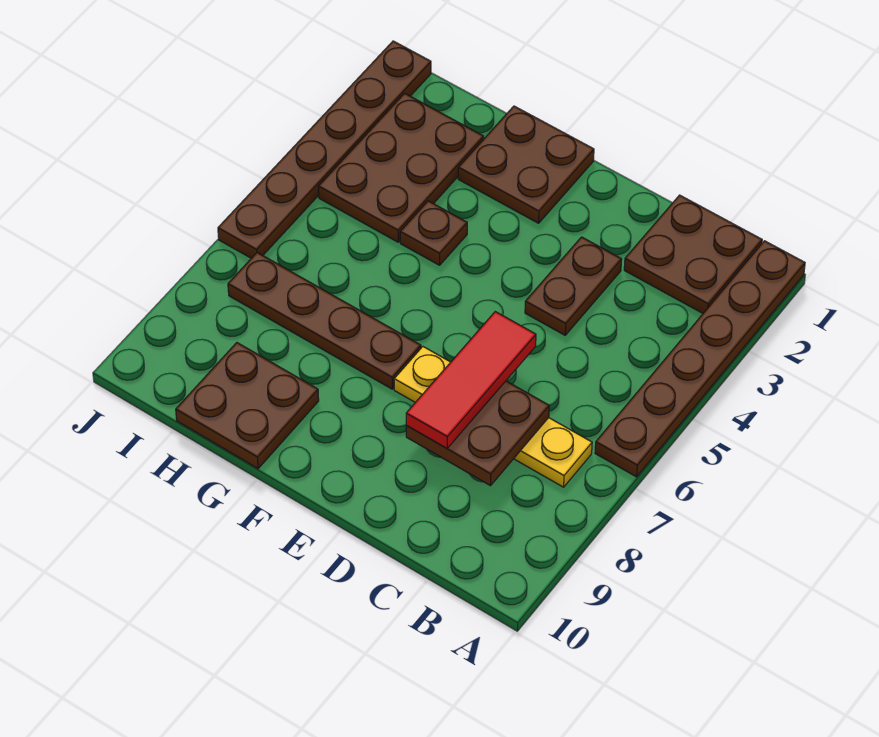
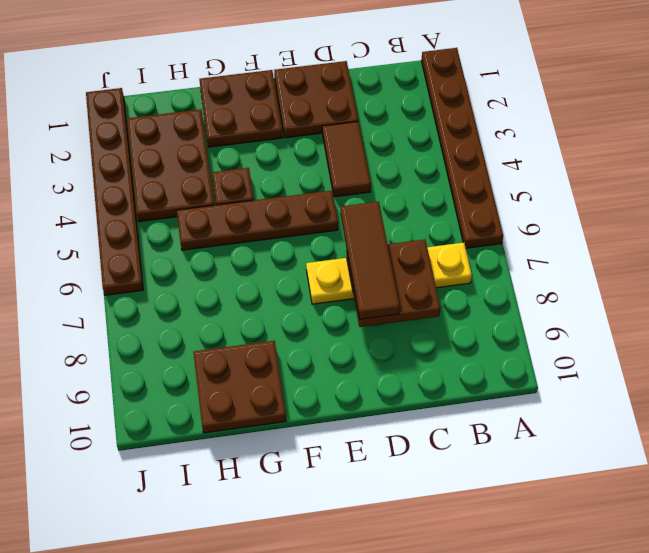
brown plate B1:C2 level 1 -> brown plate D1:E2 level 1
brown plate D3:D4 level 1 -> brown tile D3:D4 level 1
red tile D6:D8 level 3 -> brown tile D6:D8 level 3
brown plate F7:I7 level 1 -> brown plate E5:H5 level 1

